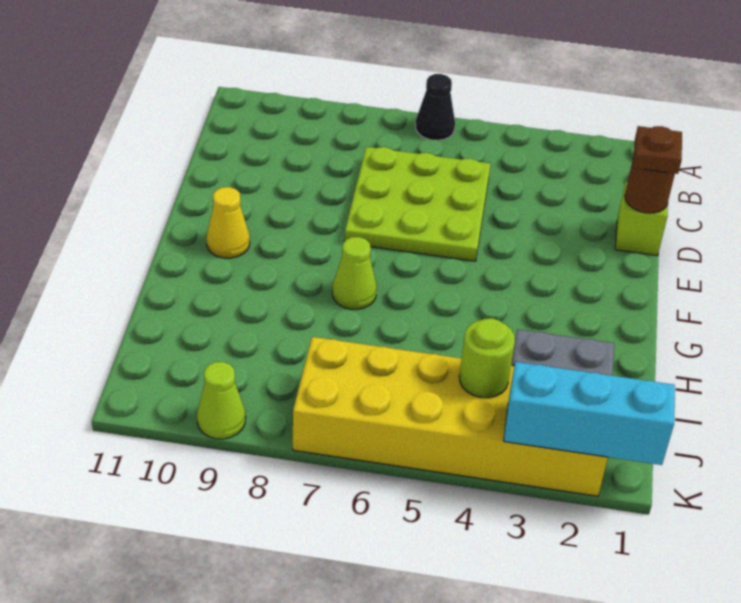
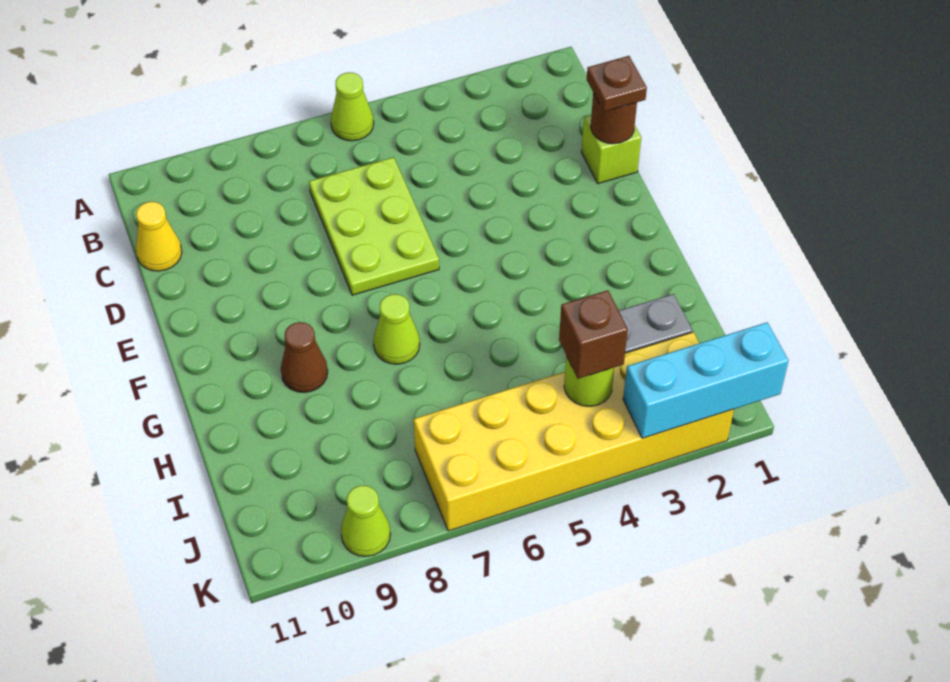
black cone A6 level 1 -> lime cone A6 level 1
lime plate C5:E7 level 1 -> lime plate C6:E7 level 1
yellow cone F10 level 1 -> yellow cone C11 level 1
none -> brown cone G9 level 1
none -> brown brick J4 level 3

